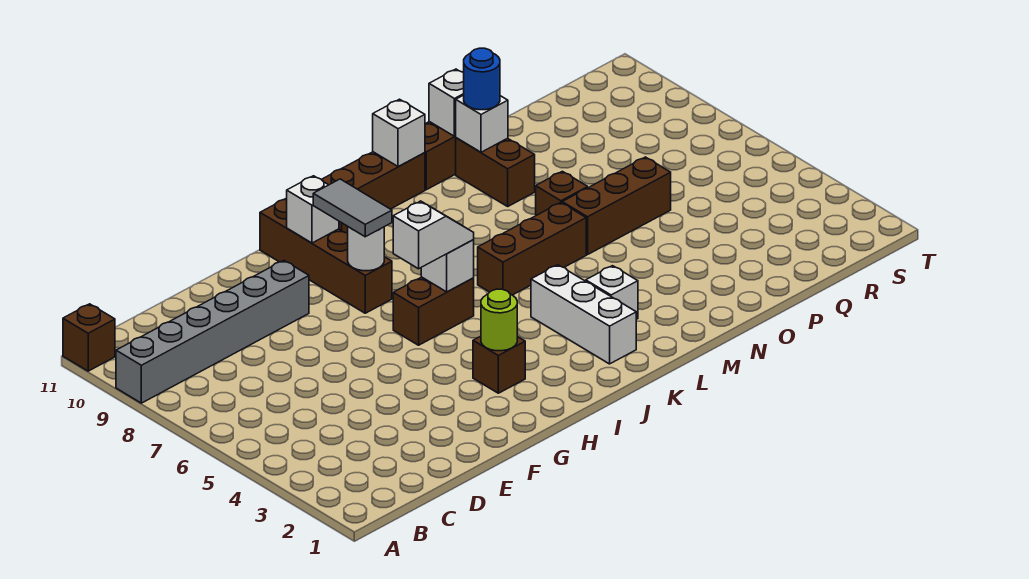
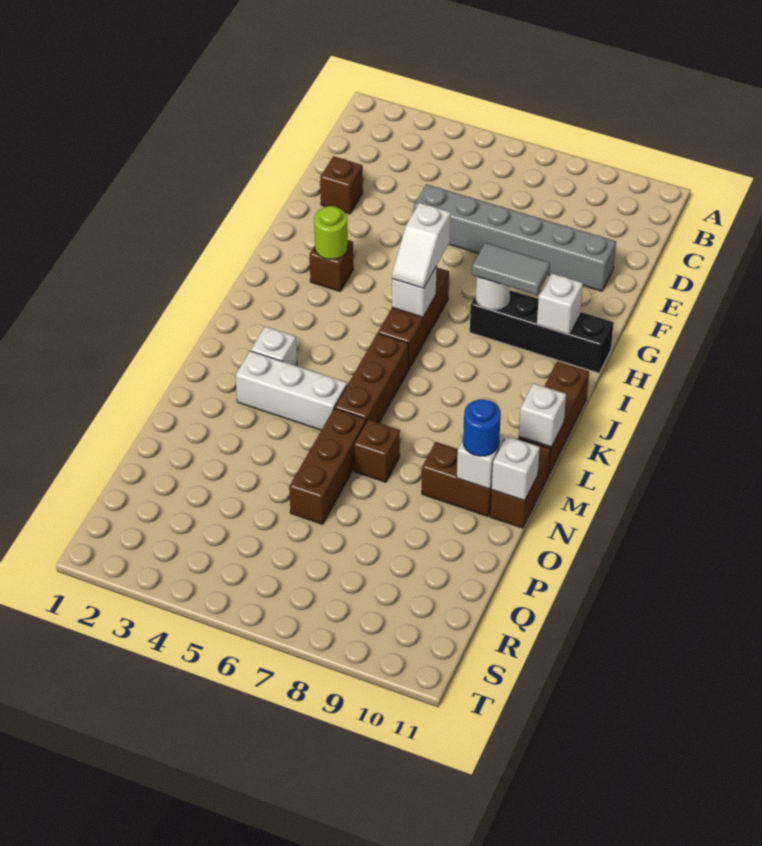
grey brick A9:F9 level 1 -> grey brick E5:E10 level 1
brown brick A11 level 1 -> brown brick E2 level 1
brown brick H6:I6 level 1 -> brown brick H6:J6 level 1
brown brick H8:H11 level 1 -> black brick H8:H11 level 1
white brick K2:K4 level 1 -> white brick M3:M5 level 1

